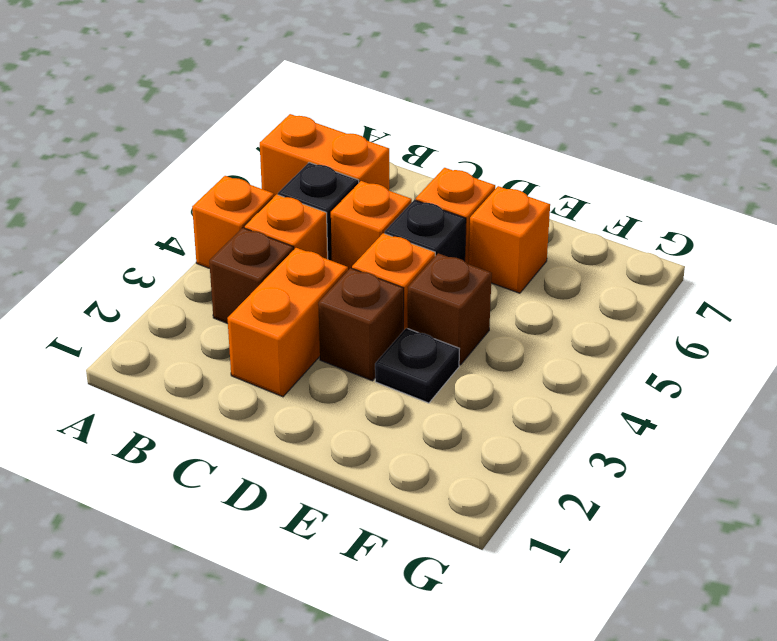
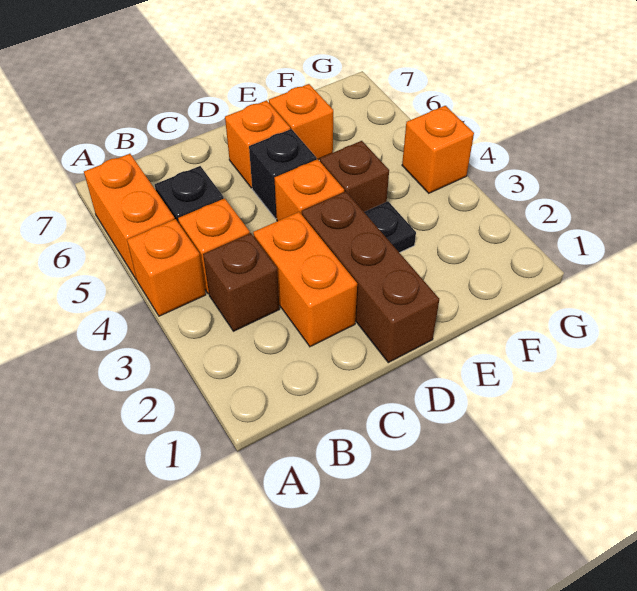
orange brick A6:B6 level 1 -> orange brick A5:A6 level 1
orange brick C5 level 1 -> orange brick G4 level 1
brown brick D3 level 1 -> brown brick D1:D3 level 1

